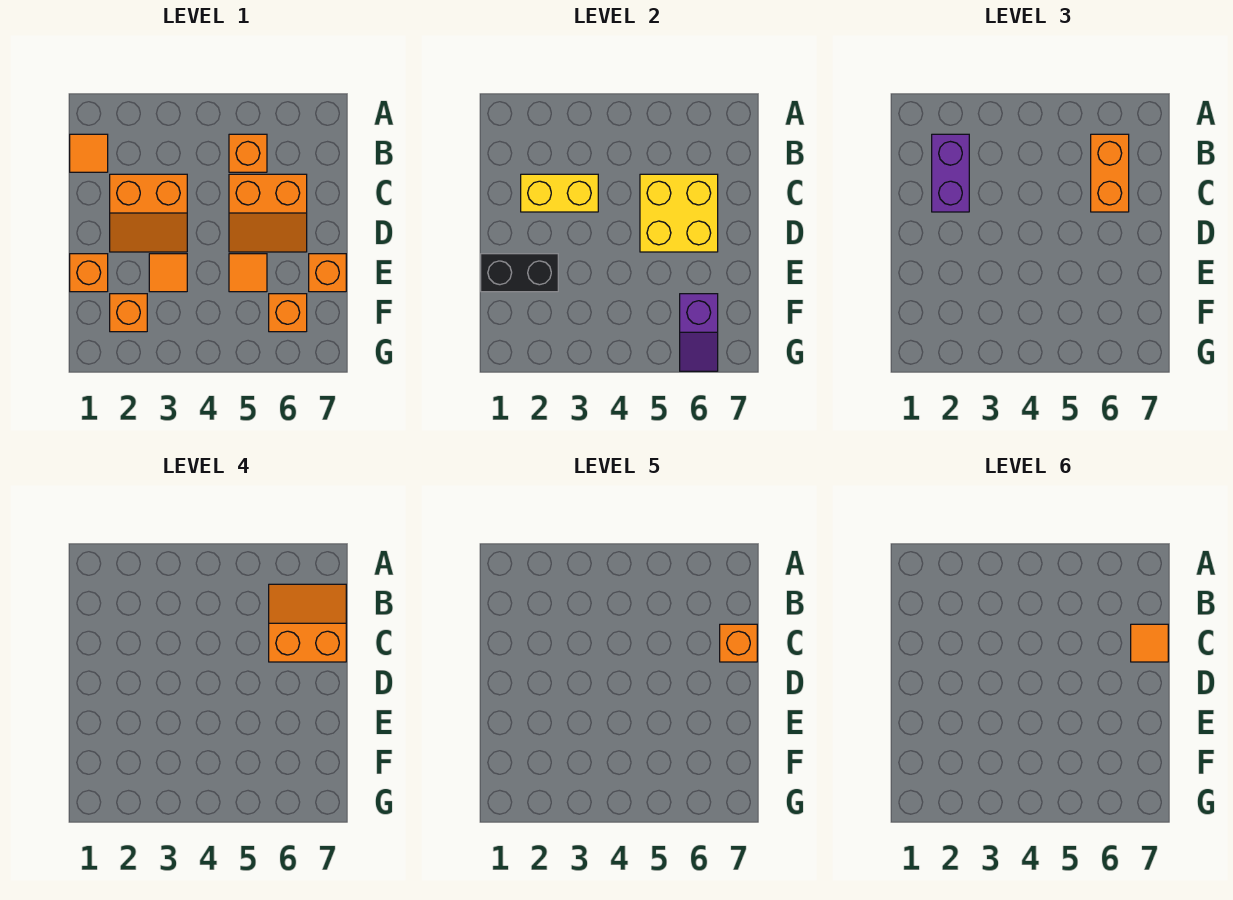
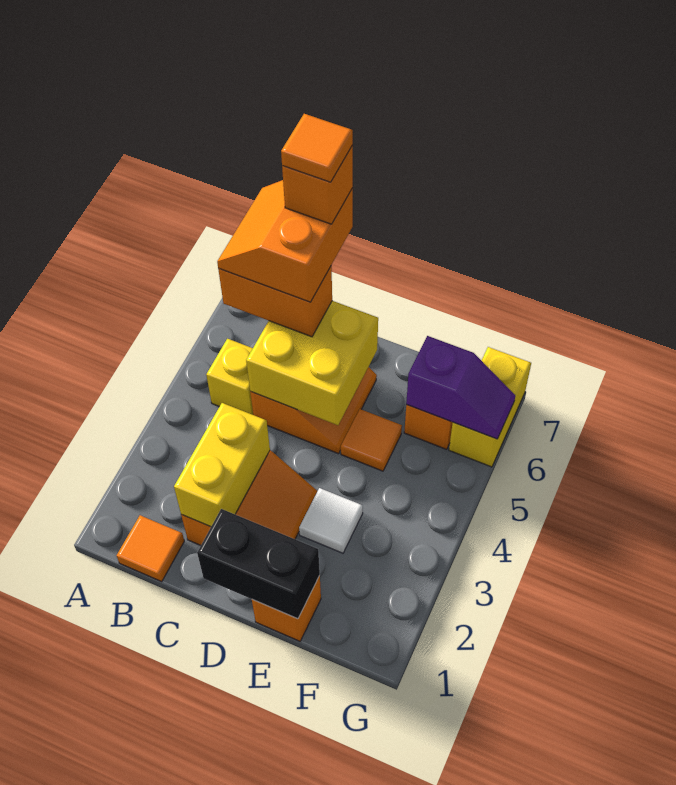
purple brick B2:C2 level 3 -> none
orange brick B5 level 1 -> yellow brick B5 level 1
black brick E1:E2 level 2 -> black brick D1:E1 level 2
orange tile E3 level 1 -> white tile E3 level 1
orange brick E7 level 1 -> none
orange brick F2 level 1 -> none
none -> yellow brick G6:G7 level 1

